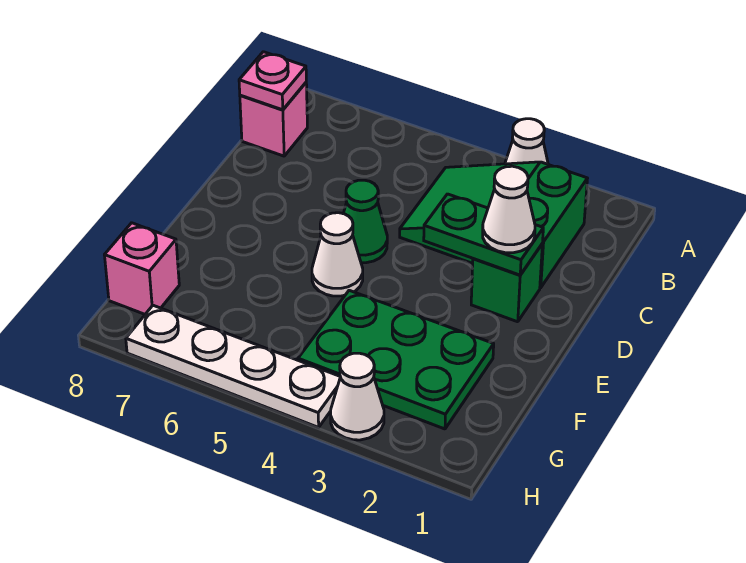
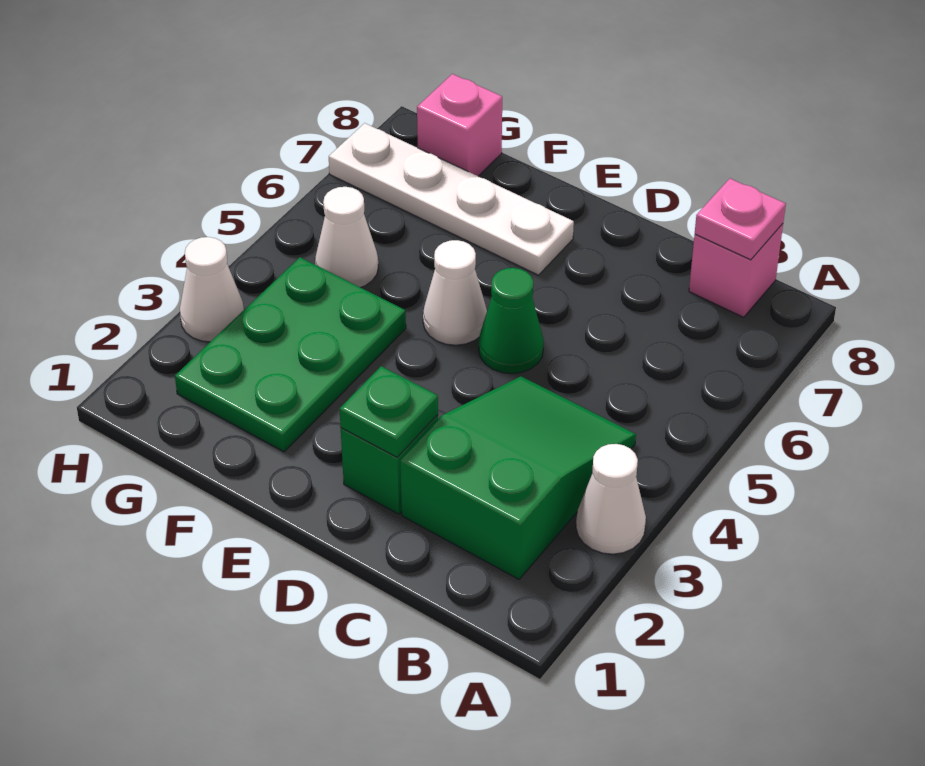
green plate D2:D3 level 2 -> green plate D2 level 2
white cone D2 level 3 -> white cone G5 level 1
white plate H4:H7 level 1 -> white plate E7:H7 level 1

